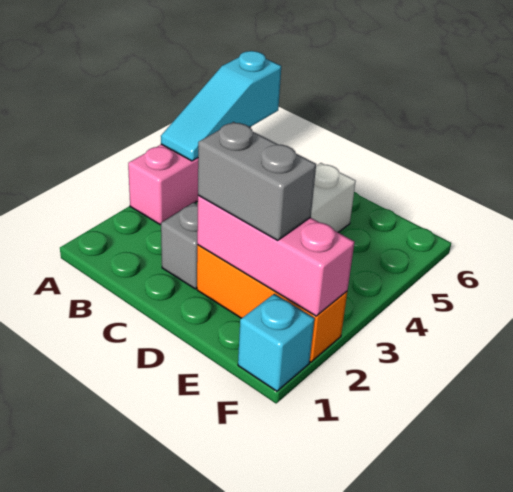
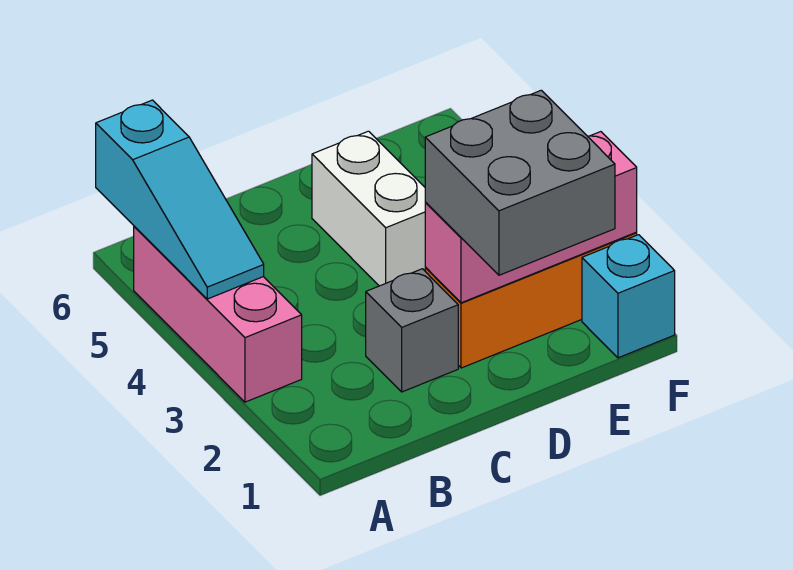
grey brick D2:E2 level 3 -> grey brick D1:E2 level 3

